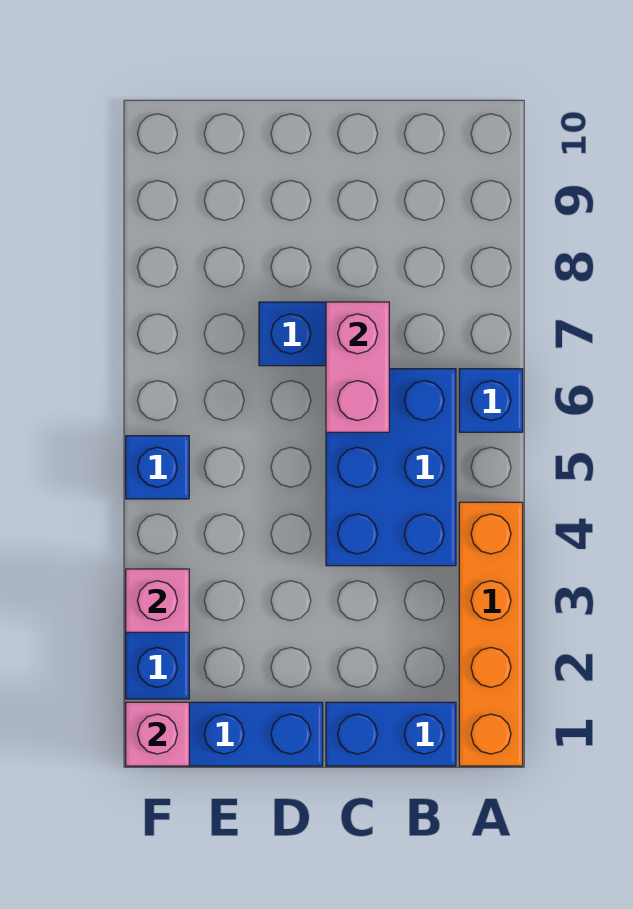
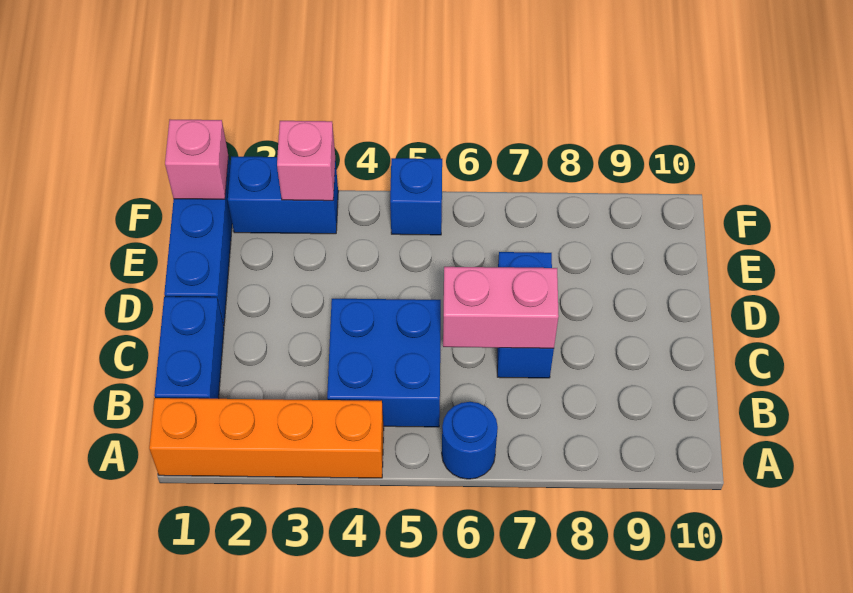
blue brick A6 level 1 -> blue round brick A6 level 1
blue brick B4:C6 level 1 -> blue brick B4:C5 level 1

